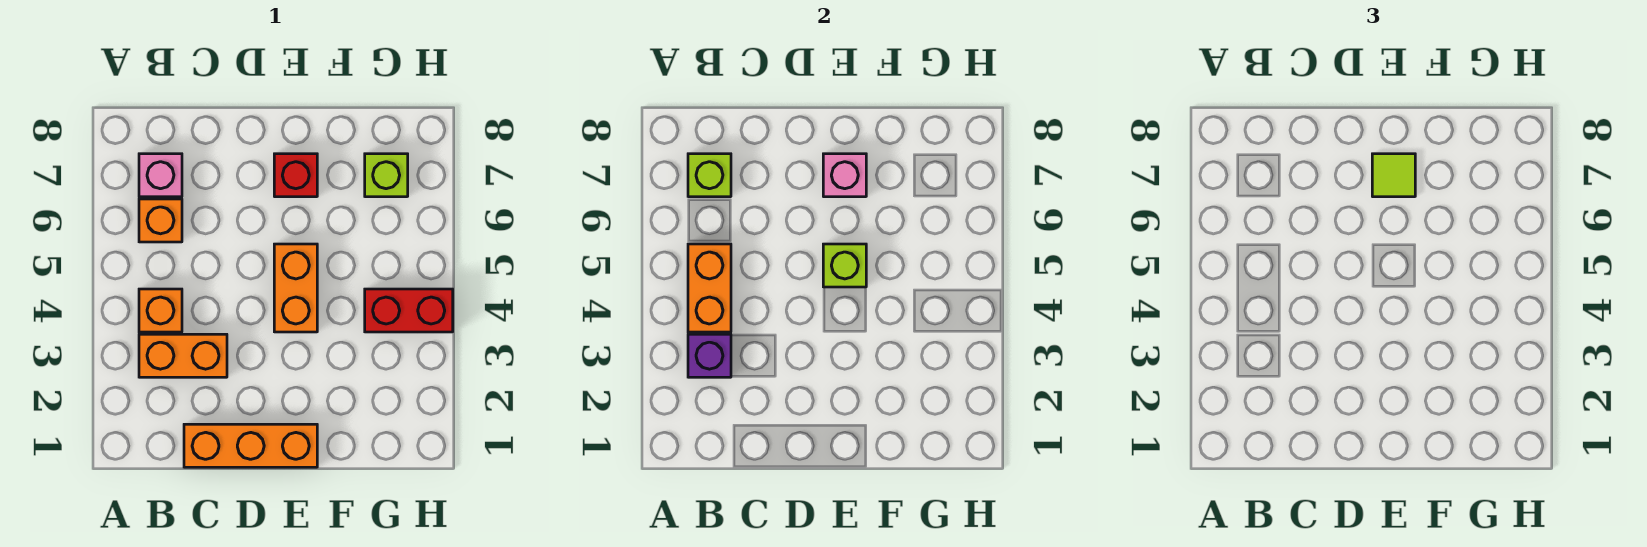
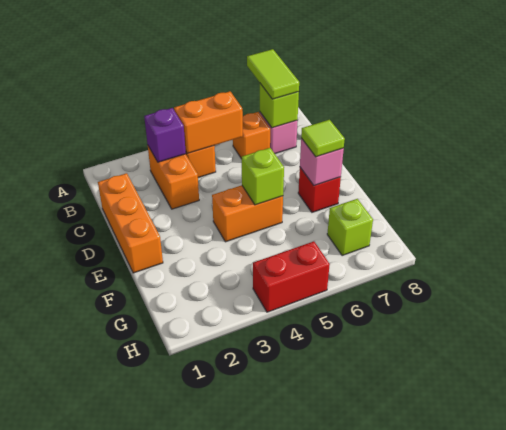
none -> lime tile A7:B7 level 3
red brick G4:H4 level 1 -> red brick H4:H5 level 1

